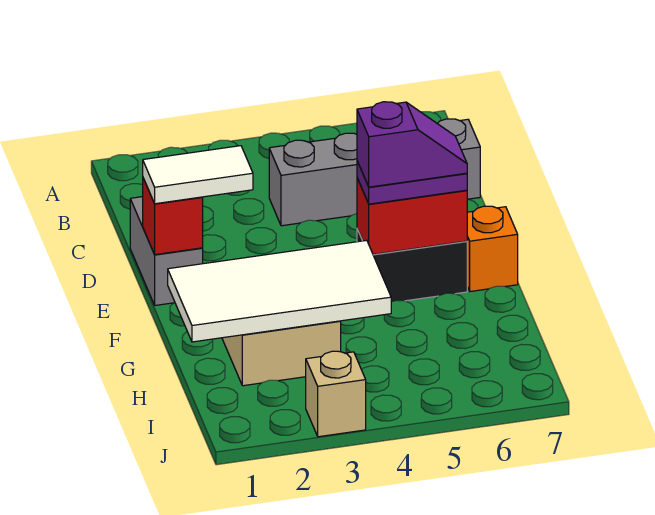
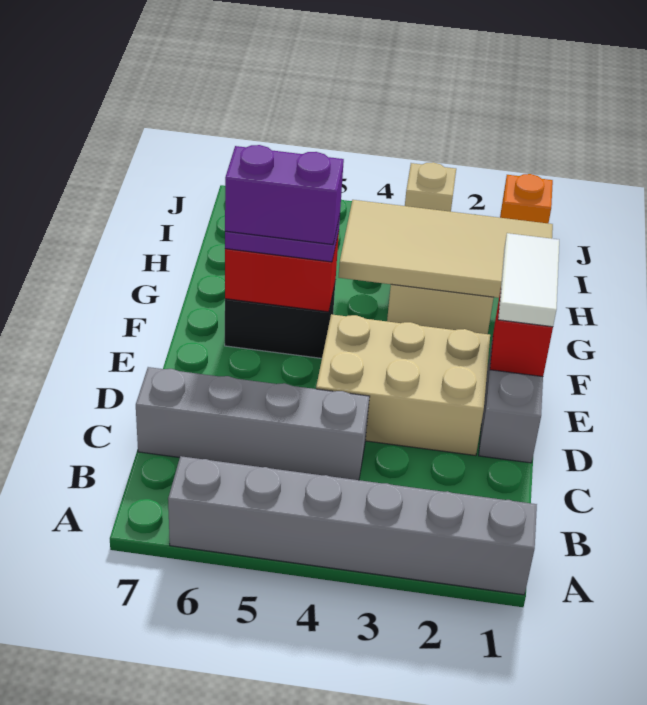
none -> grey brick A1:A6 level 1
none -> tan brick D2:E4 level 1
white tile E1:E2 level 3 -> white tile E1:F1 level 3
purple slope F5:F6 level 4 top 5 -> purple brick F5:F6 level 4
orange brick F7 level 1 -> orange brick J1 level 1
white tile G1:H4 level 2 -> tan tile G1:H4 level 2

